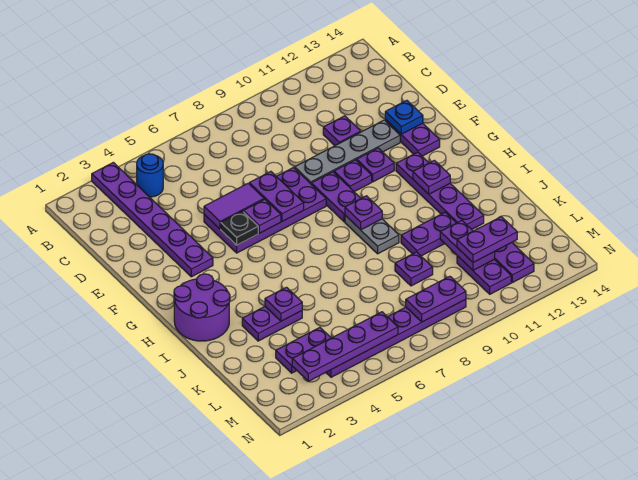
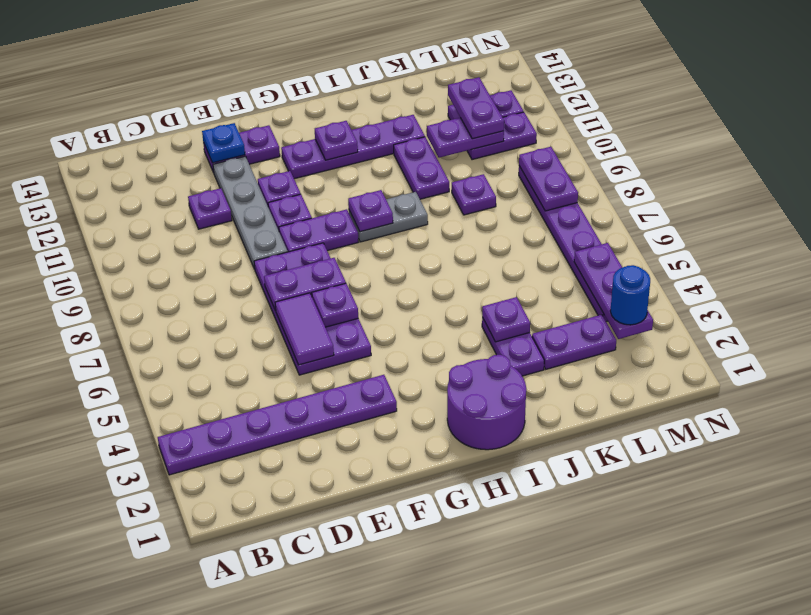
blue round brick B4 level 1 -> blue round brick M3 level 3
black plate F5 level 2 -> none
purple plate L3:L4 level 1 -> purple plate K3:L3 level 1
purple plate M3:M6 level 2 -> purple plate M3:M5 level 2

